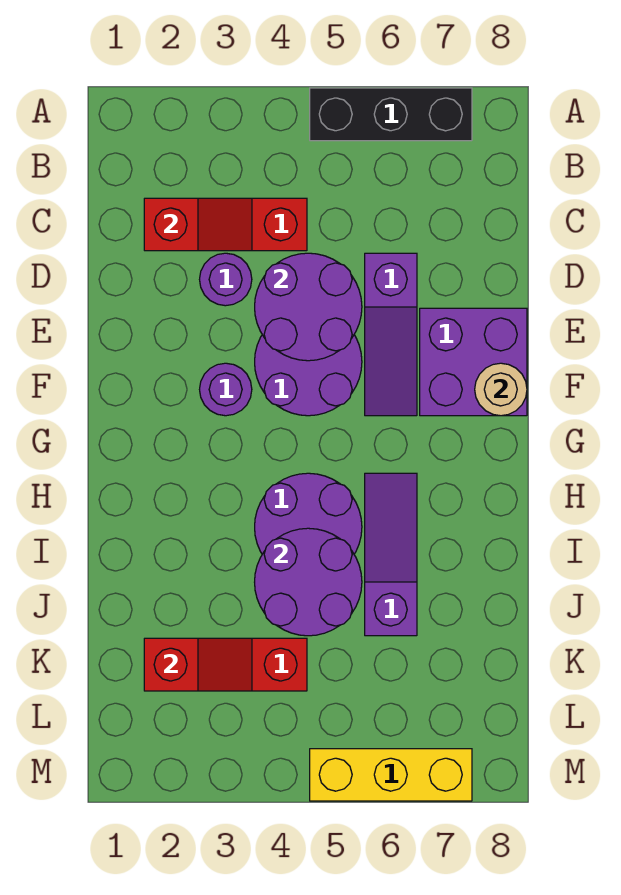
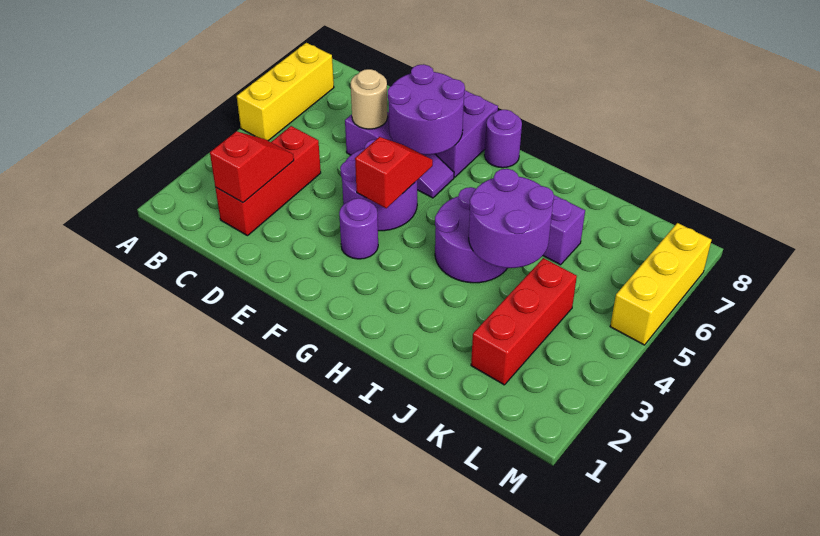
black brick A5:A7 level 1 -> yellow brick A5:A7 level 1
purple round brick D3 level 1 -> purple round brick G8 level 1
purple round brick D4:E5 level 2 -> purple round brick E6:F7 level 2
tan round brick F8 level 2 -> tan round brick D6 level 2
red slope K2:K3 level 2 top 2 -> red slope F4:F5 level 2 top 4

